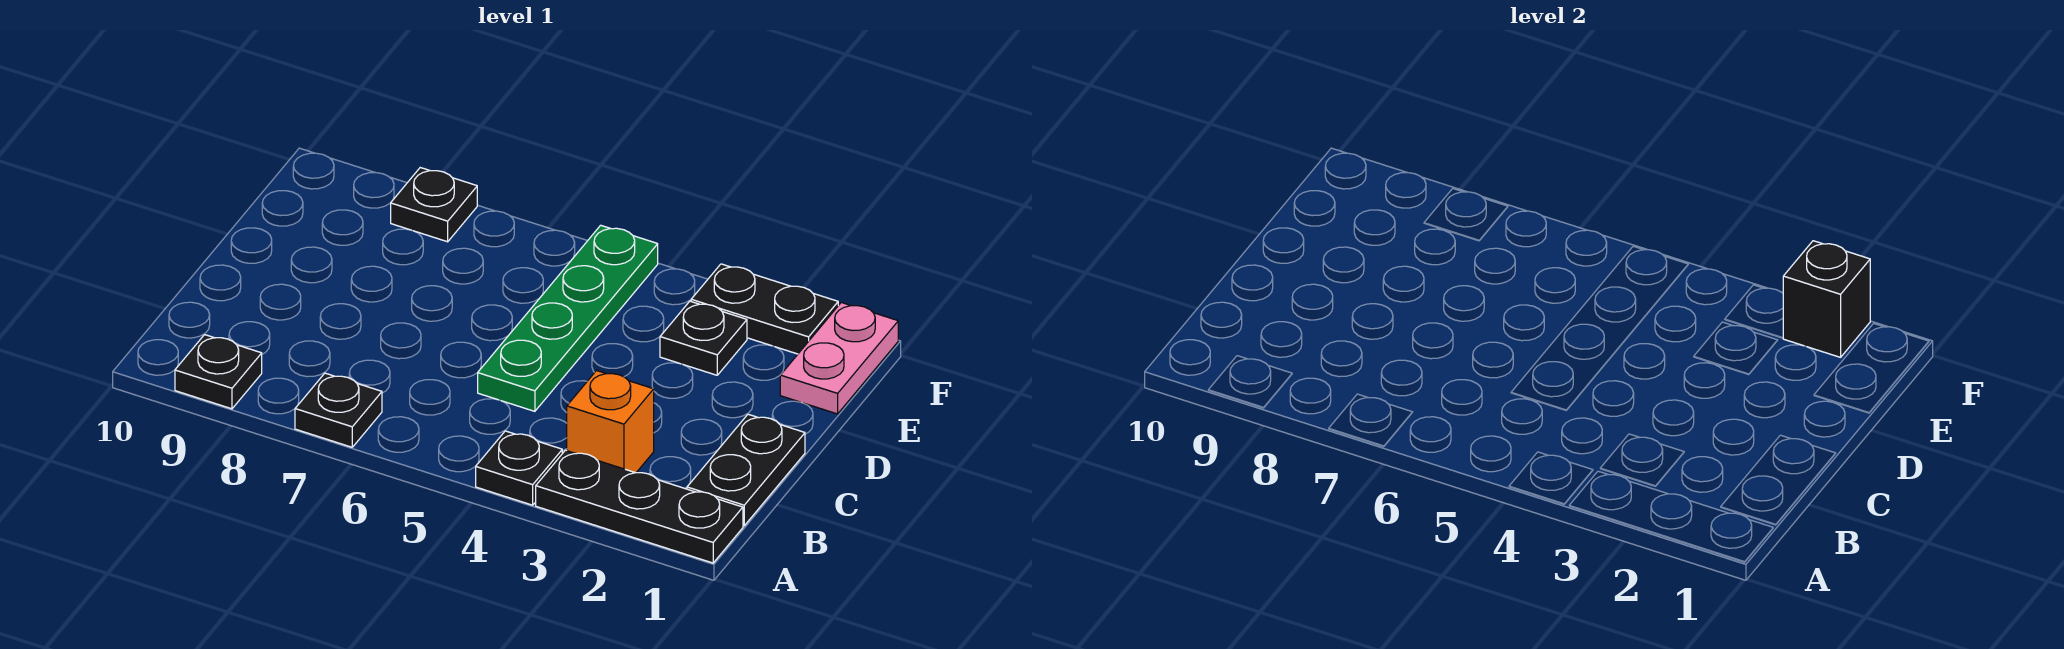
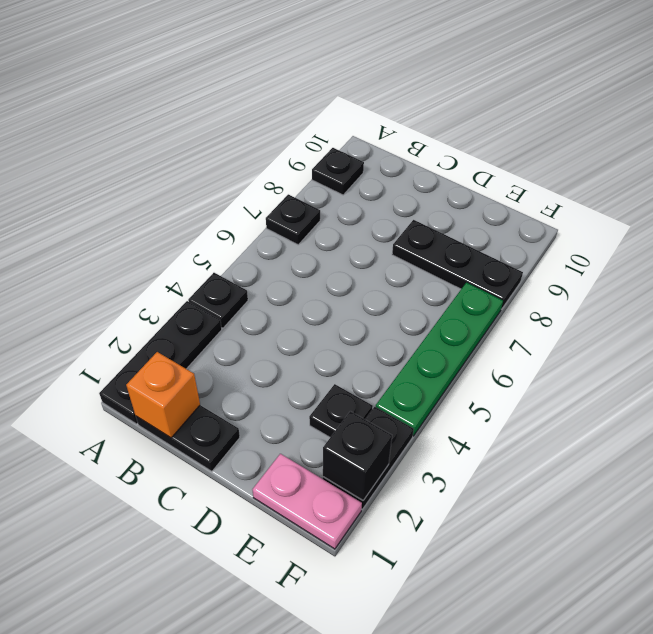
orange brick B3 level 1 -> orange brick B1 level 2
green plate C5:F5 level 1 -> green plate F4:F7 level 1
black plate F8 level 1 -> black plate D8:F8 level 1

